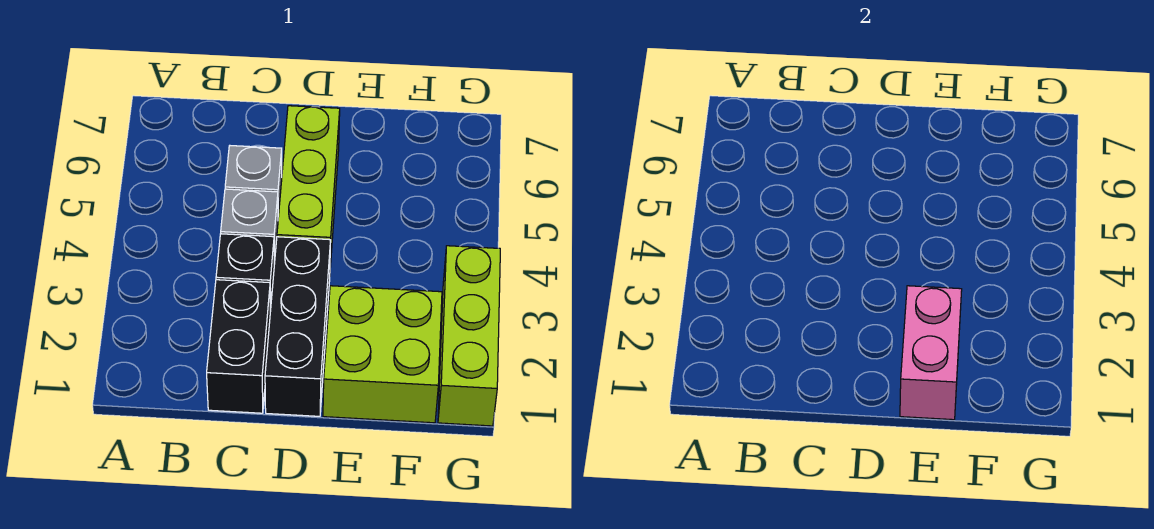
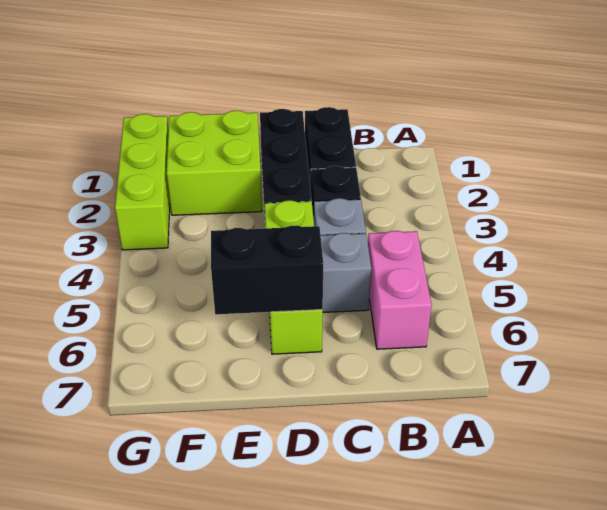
none -> black brick D6:E6 level 2
pink brick E1:E2 level 2 -> pink brick B5:B6 level 1

